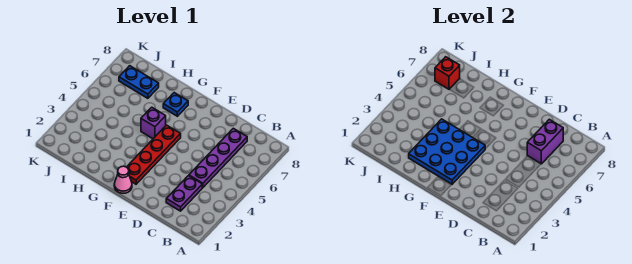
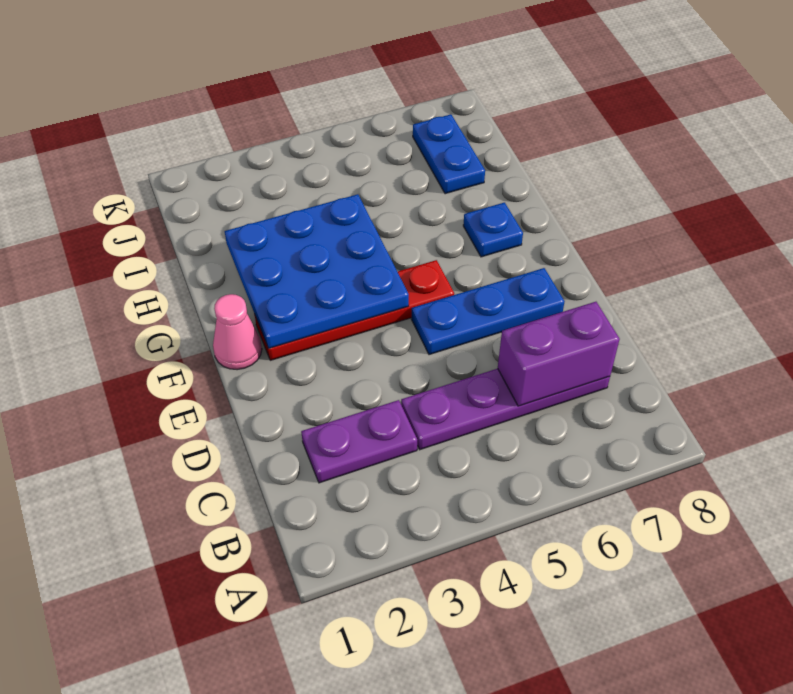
none -> blue plate E5:E7 level 1
purple brick G5 level 1 -> none
red brick J7 level 2 -> none

